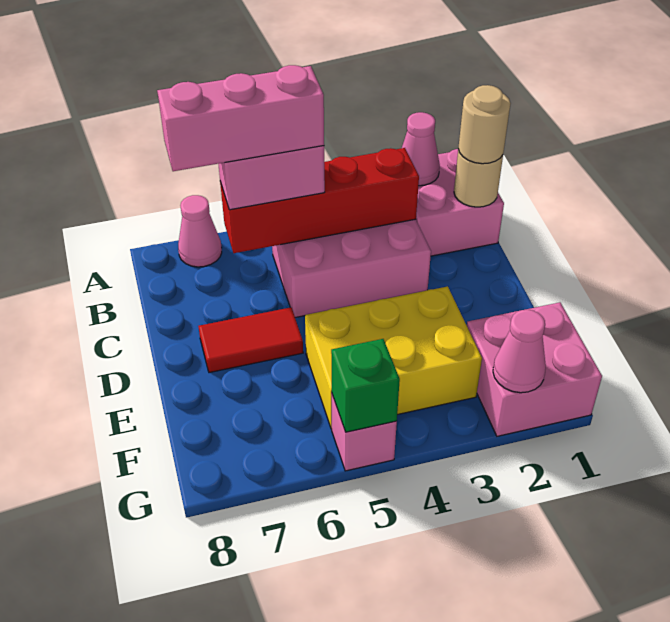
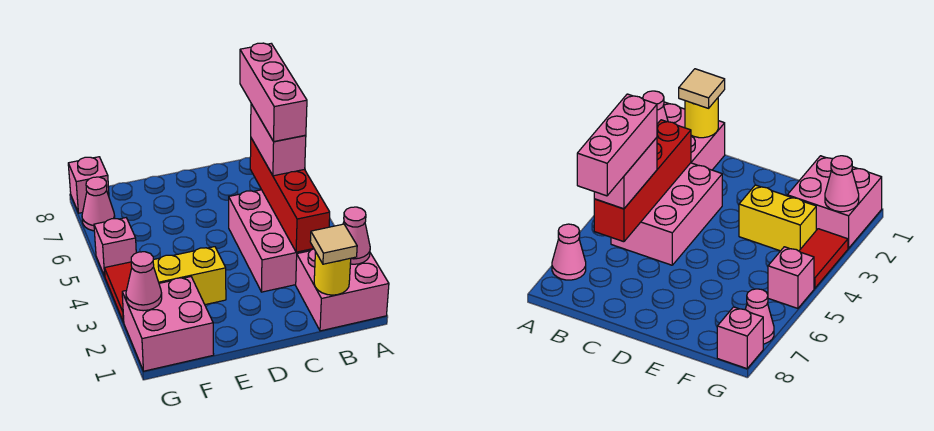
tan round brick B1 level 2 -> yellow round brick B1 level 2
tan round brick B1 level 3 -> tan tile B1 level 3
red tile D6:D7 level 1 -> red tile G3:G4 level 1
yellow brick E3:F5 level 1 -> yellow brick E3:F3 level 1
green brick G5 level 2 -> none
none -> pink cone G7 level 1
none -> pink brick G8 level 1

